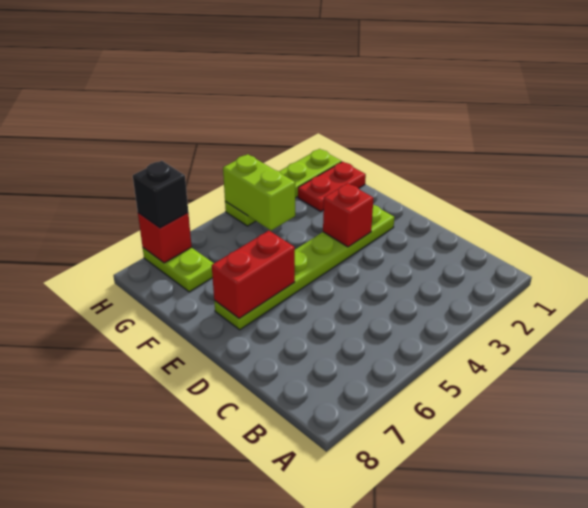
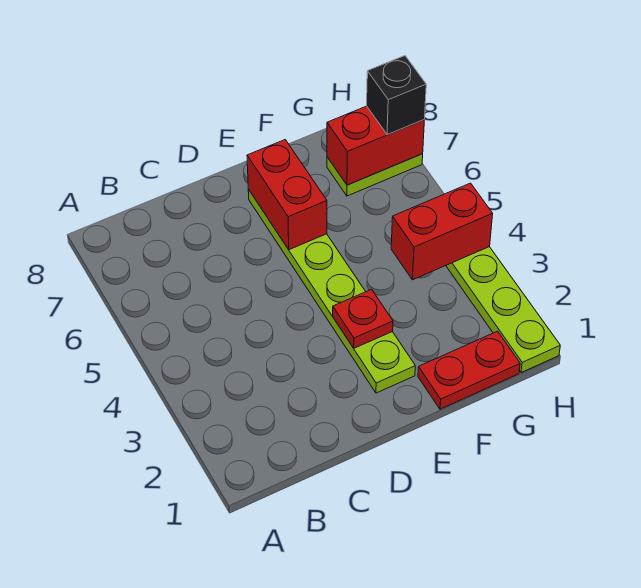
red brick E3 level 2 -> red plate E3 level 2
red plate G1:G2 level 1 -> red plate F1:G1 level 1
lime brick G4:H4 level 2 -> red brick G4:H4 level 2
red brick H7 level 2 -> red brick G7:H7 level 2

